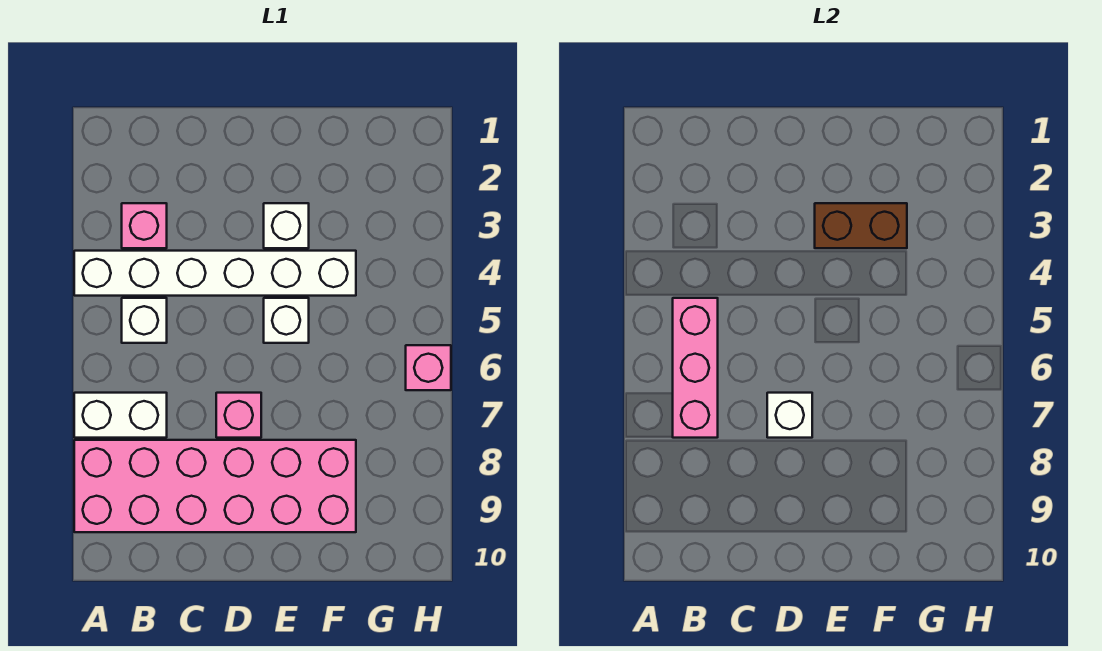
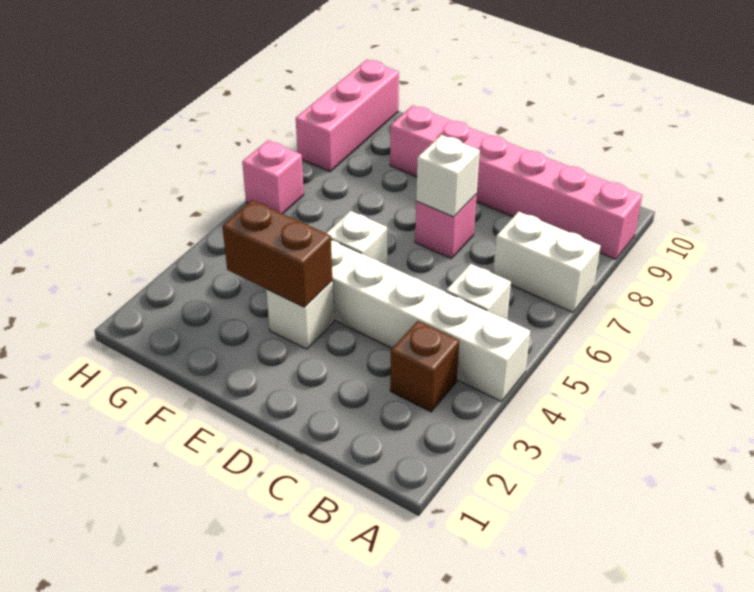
pink brick A8:F9 level 1 -> pink brick A9:F9 level 1
pink brick B3 level 1 -> brown brick B3 level 1
pink brick B5:B7 level 2 -> pink brick H8:H10 level 1

